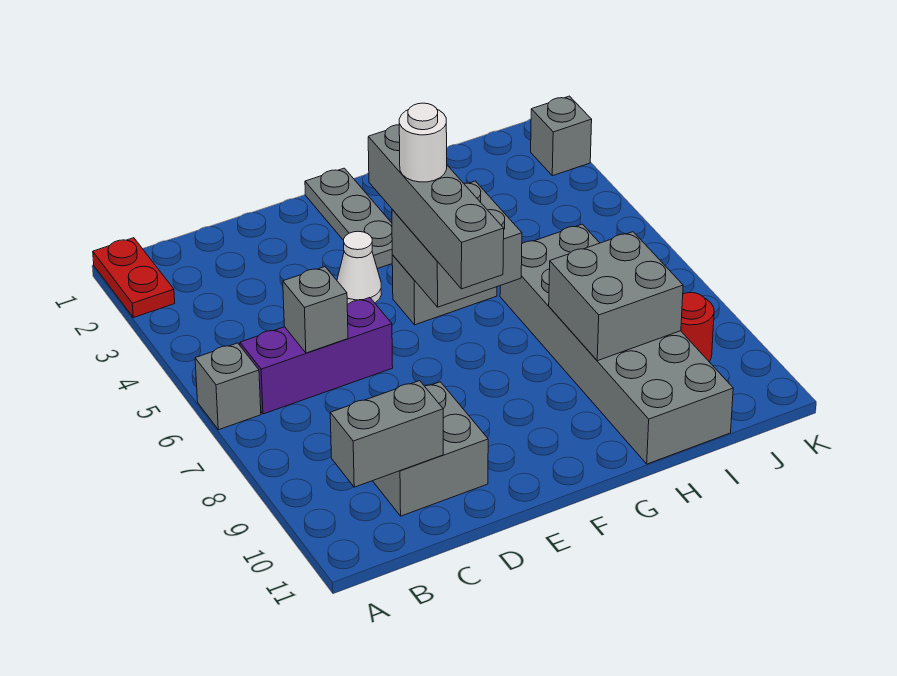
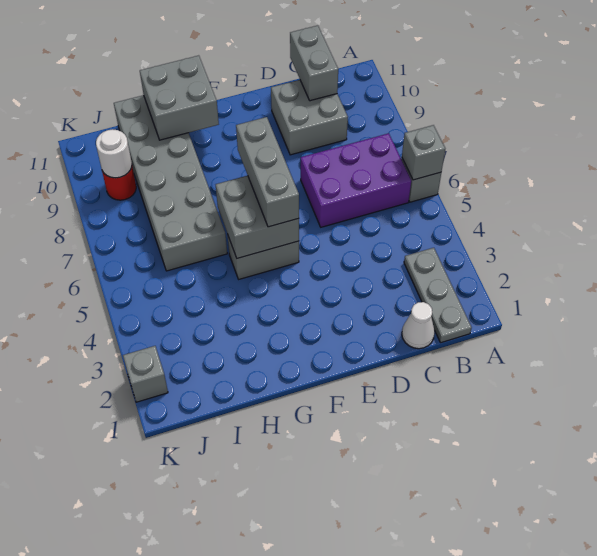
red plate A1:A2 level 1 -> none
purple brick B6:D6 level 1 -> purple brick B6:D7 level 1
grey brick B10:C10 level 2 -> grey brick C10:C11 level 2
grey brick C6 level 2 -> grey brick A6 level 2
white cone E4 level 1 -> white cone C1 level 1
grey plate F1:F3 level 1 -> grey plate B1:B3 level 1
grey brick F4:F7 level 3 -> grey brick F5:F7 level 3
white round brick F5 level 4 -> white round brick J9 level 2
grey brick H8:I9 level 2 -> grey brick G10:H11 level 2

